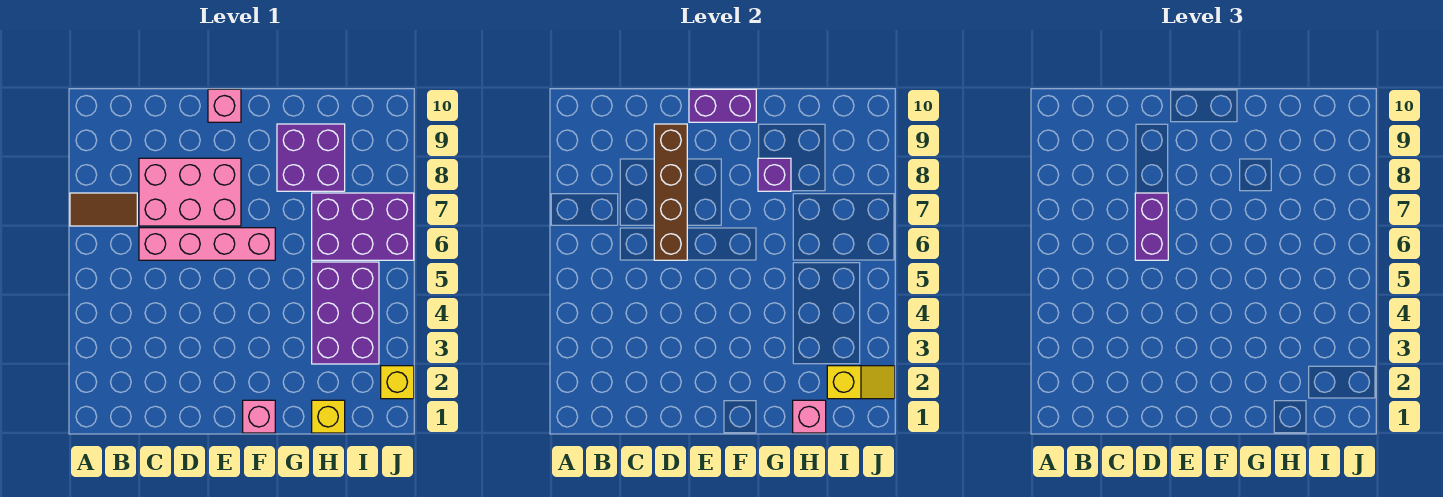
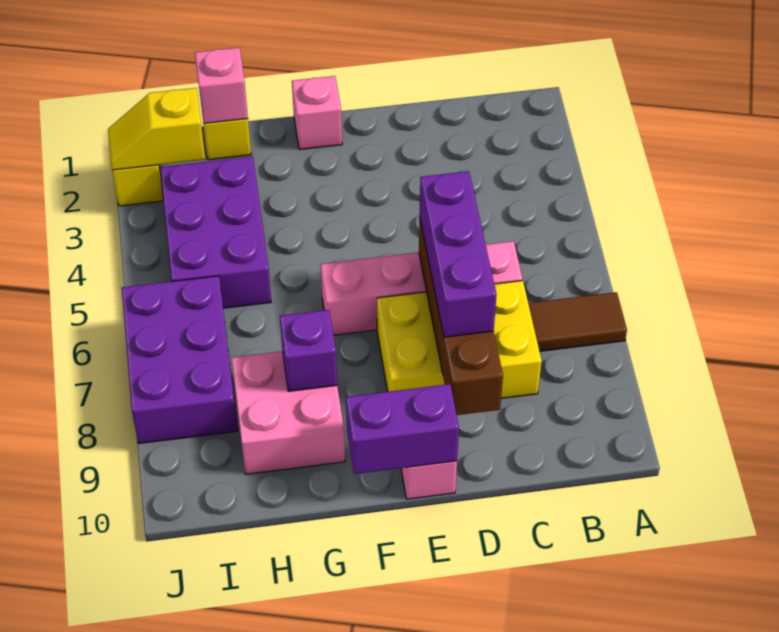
pink brick C7:E8 level 1 -> yellow brick C7:E8 level 1
purple brick D6:D7 level 3 -> purple brick D6:D8 level 3
purple brick G8:H9 level 1 -> pink brick G8:H9 level 1
purple brick H6:J7 level 1 -> purple brick I6:J8 level 1

